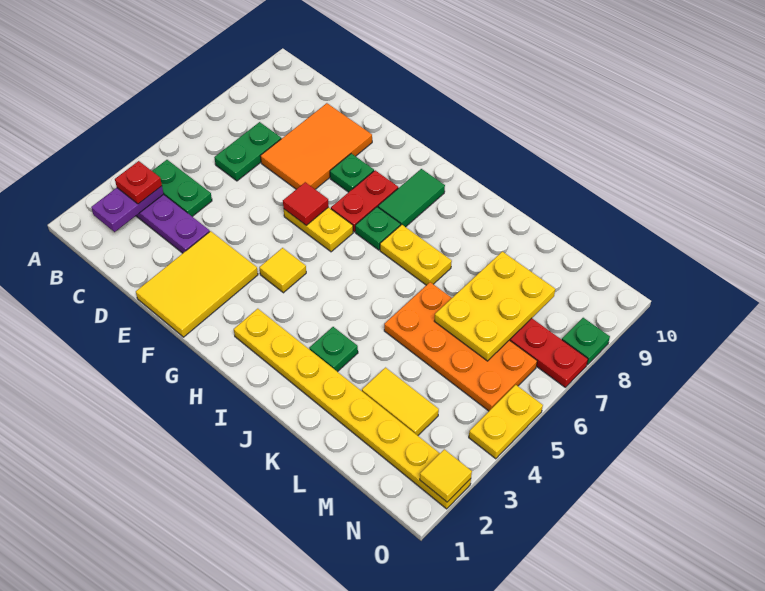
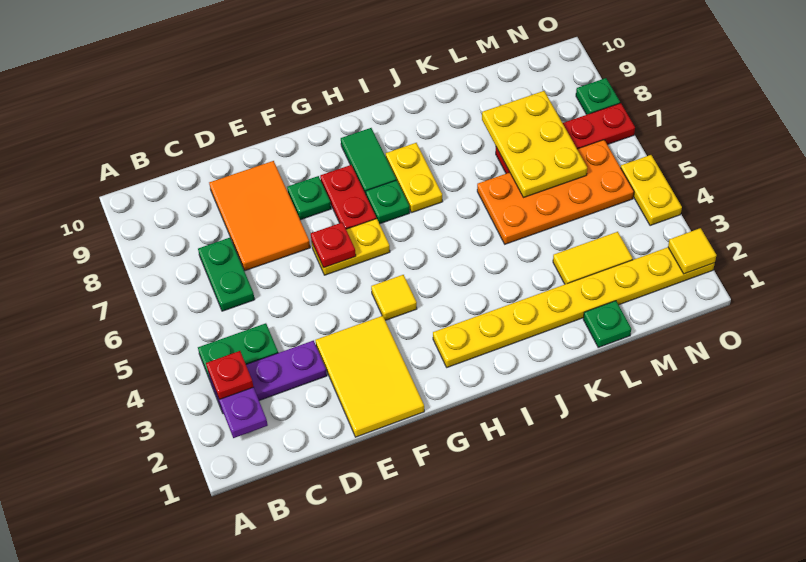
red tile F6 level 2 -> red plate F6 level 2
yellow plate I7:J7 level 1 -> yellow plate I7:I8 level 1
green plate J3 level 1 -> green plate L1 level 1

